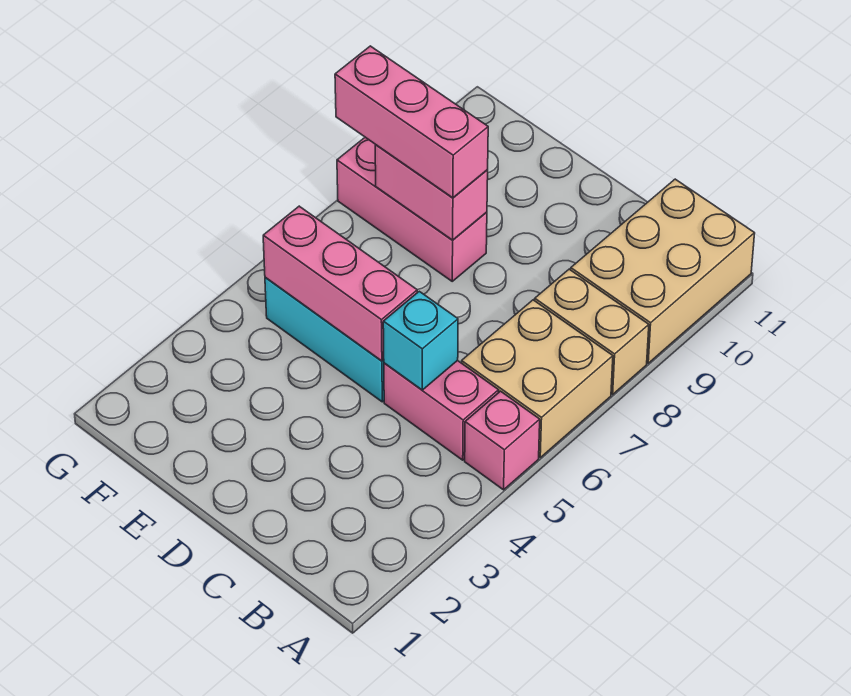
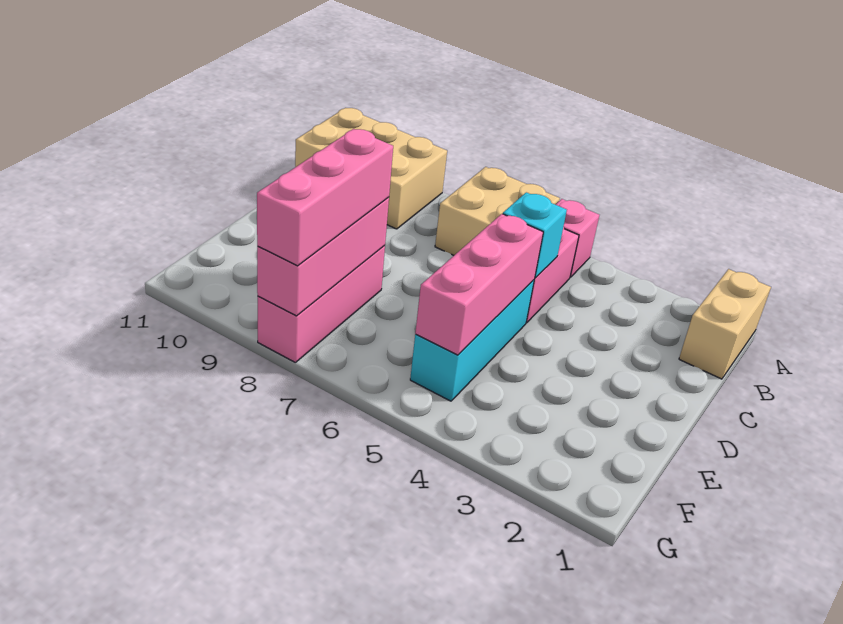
tan brick A8:B8 level 1 -> tan brick A1:B1 level 1
pink brick E8:F8 level 2 -> pink brick E8:G8 level 2

